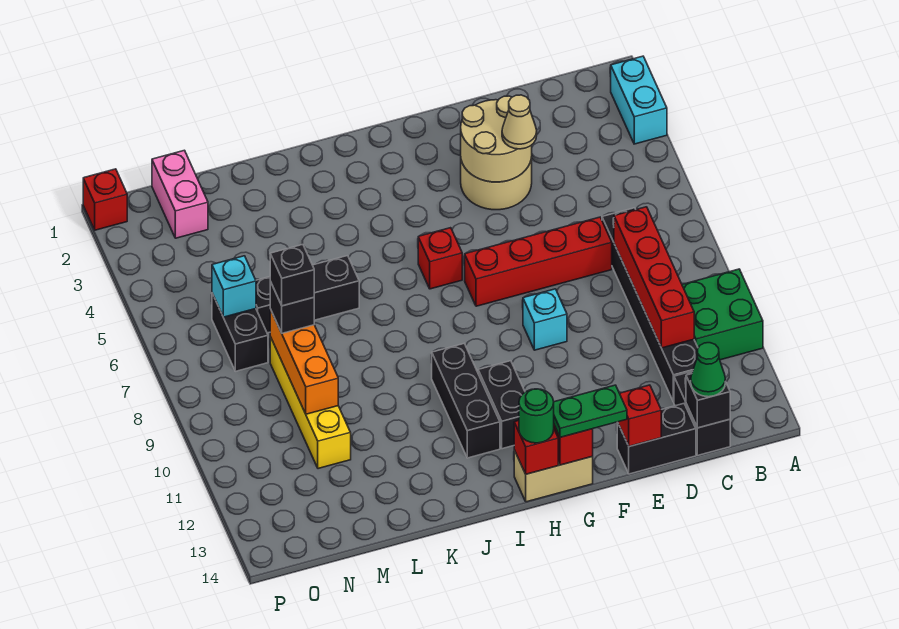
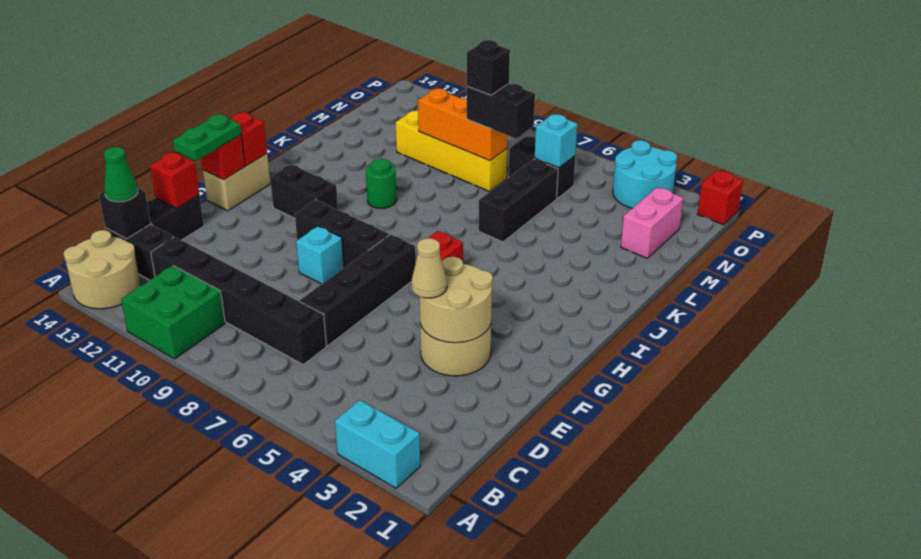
none -> tan round brick A13:B14 level 1
red brick C8:C11 level 2 -> none
red brick D7:G7 level 1 -> black brick D7:G7 level 1
green round brick H14 level 3 -> green round brick J10 level 1
black brick I10:I12 level 1 -> black brick G8:G10 level 1
black brick M8 level 3 -> black brick M7:M8 level 3
pink brick N1:N2 level 1 -> pink brick M2:N2 level 1
none -> cyan round brick O3:P4 level 1

